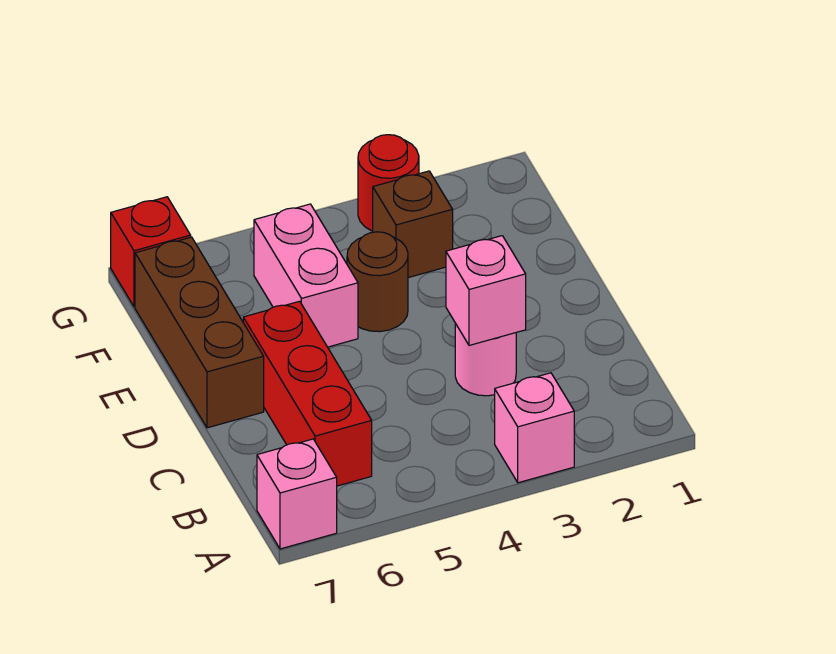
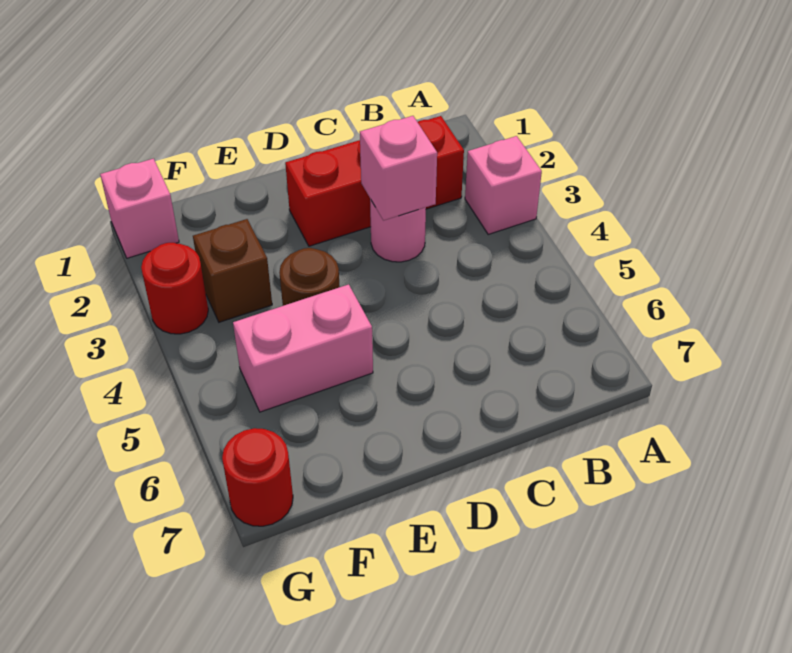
pink brick A7 level 1 -> pink brick G1 level 1
red brick B6:D6 level 1 -> red brick B2:D2 level 1
brown brick D7:F7 level 1 -> none
red brick G7 level 1 -> red round brick G7 level 1

